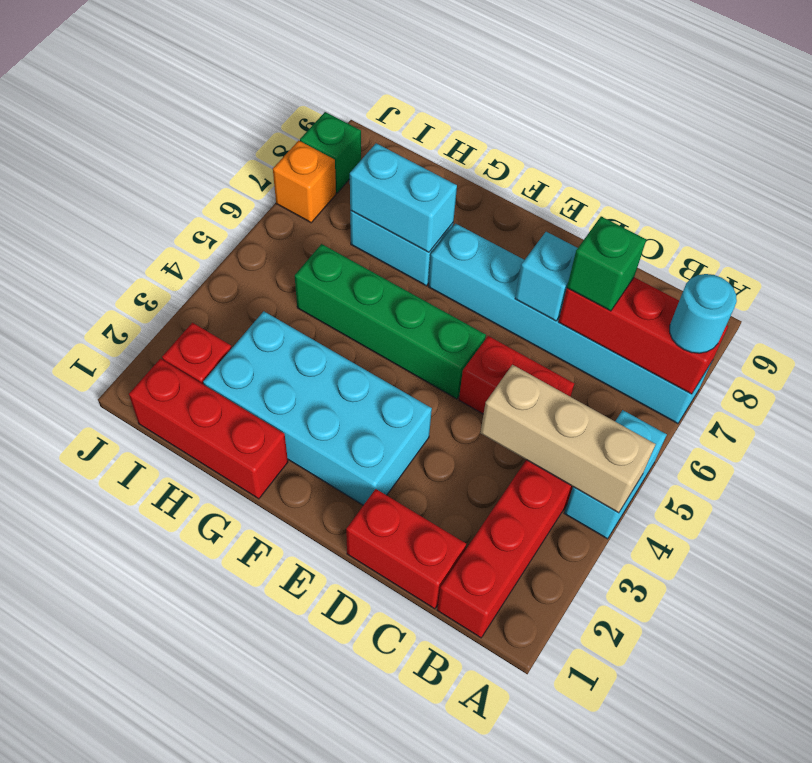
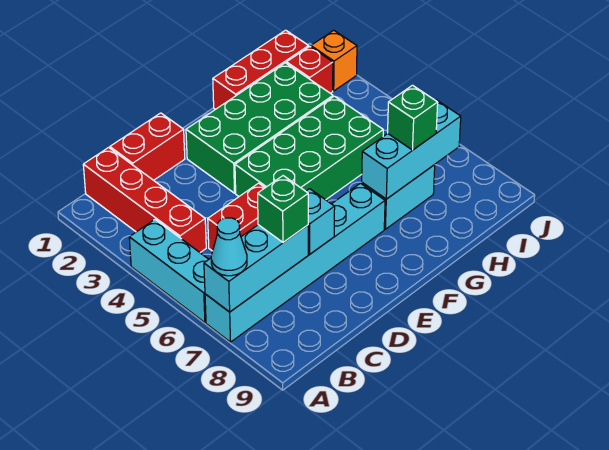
cyan brick A4:A5 level 1 -> cyan brick A4:A6 level 1
tan brick A4:C4 level 2 -> none
red brick A7:C7 level 2 -> cyan brick A7:C7 level 2
cyan round brick A7 level 3 -> cyan cone A7 level 3
cyan brick E2:H3 level 1 -> green brick E2:H3 level 1
green brick E5:H5 level 1 -> green brick E4:H5 level 1
cyan brick G7:H7 level 2 -> cyan brick G7:I7 level 2
orange brick J7 level 1 -> orange brick J2 level 1
green brick J8 level 1 -> green brick H7 level 3

